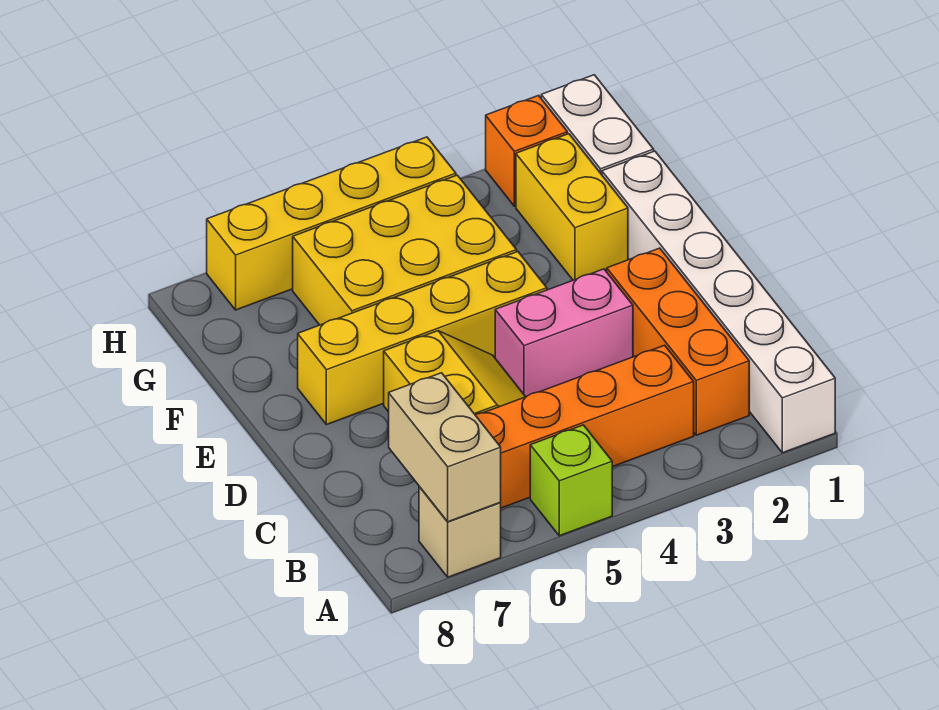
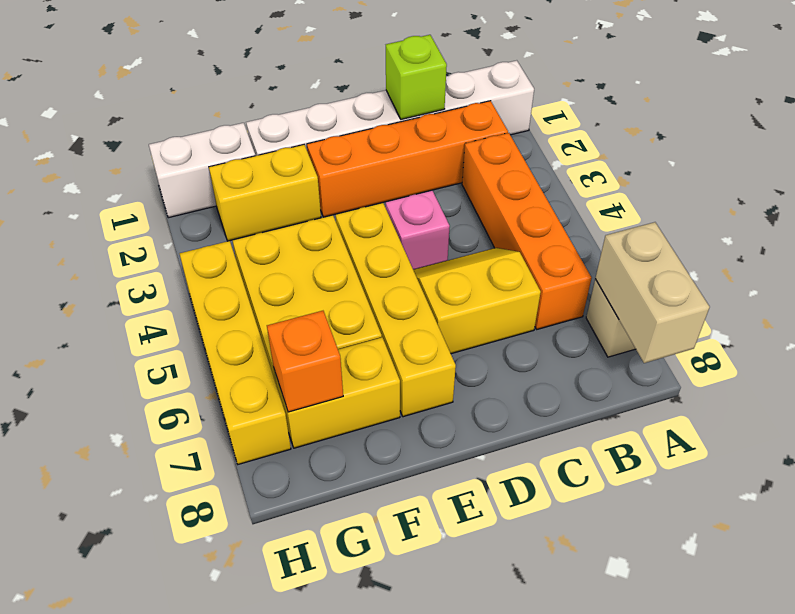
lime brick A5 level 1 -> lime brick C1 level 2
tan brick A7:B7 level 2 -> tan brick A7:A8 level 2
orange brick B2:D2 level 1 -> orange brick B2:E2 level 1
pink brick D3:D4 level 1 -> pink brick D4 level 1
none -> yellow brick F7:G7 level 1
orange brick H2 level 1 -> orange brick G7 level 2

